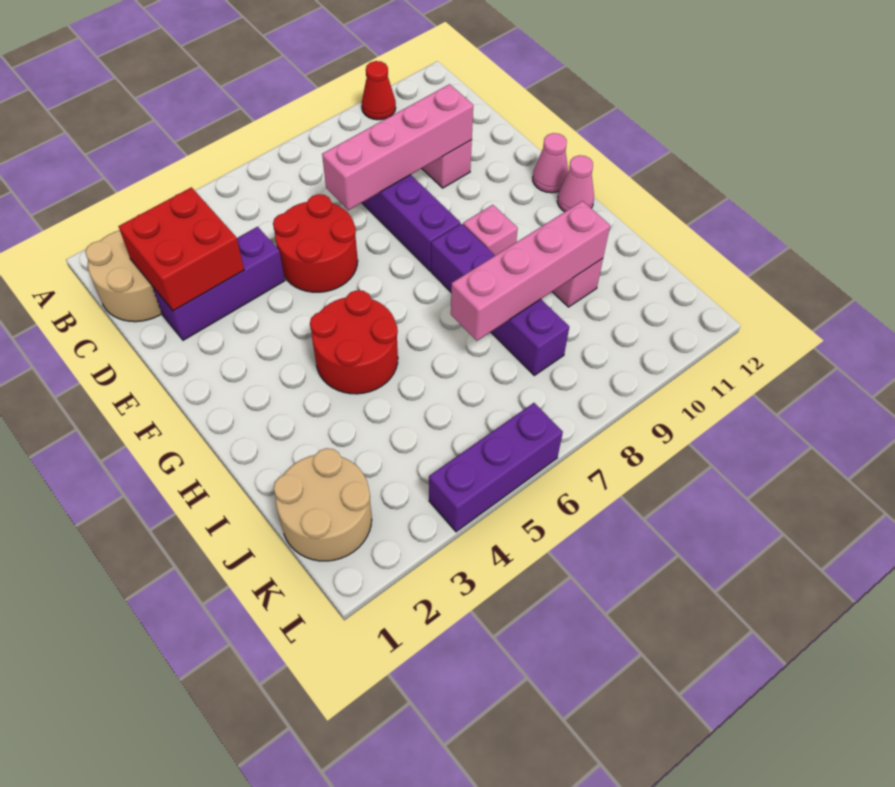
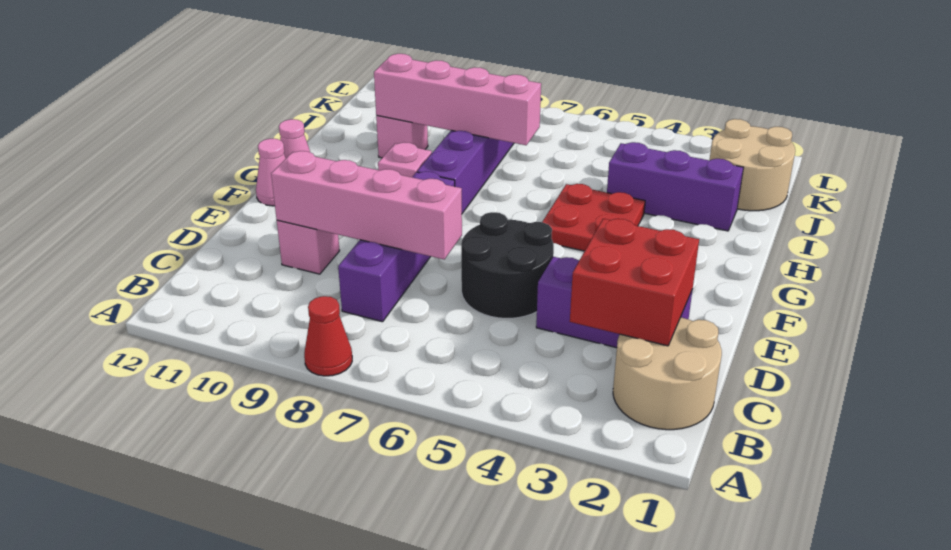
red cone A10 level 1 -> red cone A8 level 1
red round brick D5:E6 level 1 -> black round brick D5:E6 level 1
red round brick G4:H5 level 1 -> red plate G4:H5 level 1
purple brick L4:L6 level 1 -> purple brick I2:I4 level 1

